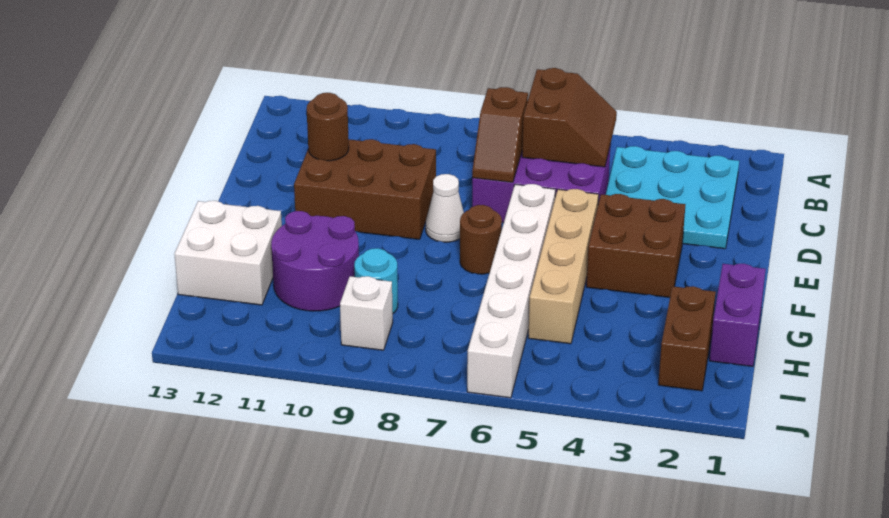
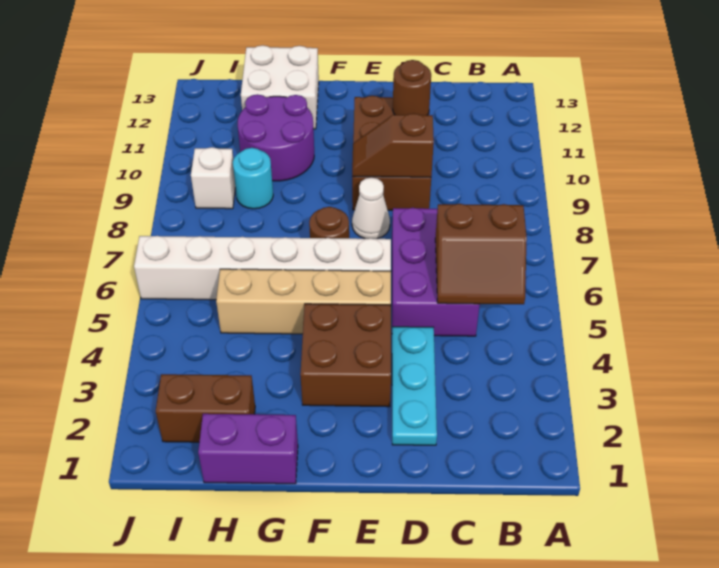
cyan plate B2:D4 level 1 -> cyan plate D2:D4 level 1
brown slope C7:D7 level 2 top C -> brown slope D9:E9 level 2 top D

